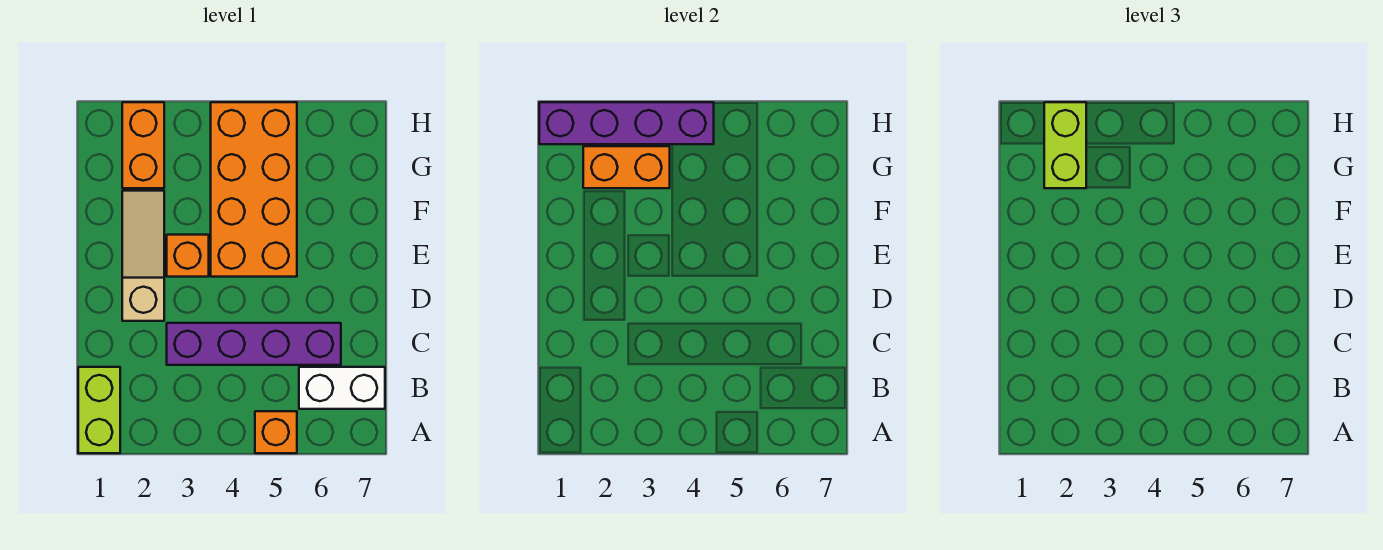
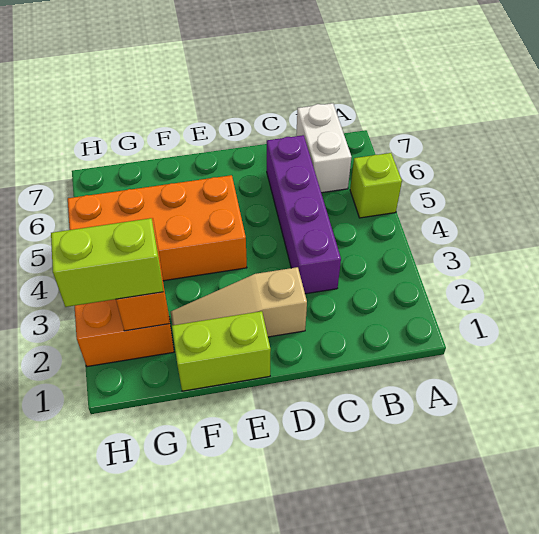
lime brick A1:B1 level 1 -> lime brick E1:F1 level 1
orange brick A5 level 1 -> lime brick A5 level 1
orange brick E3 level 1 -> none
purple brick H1:H4 level 2 -> none

